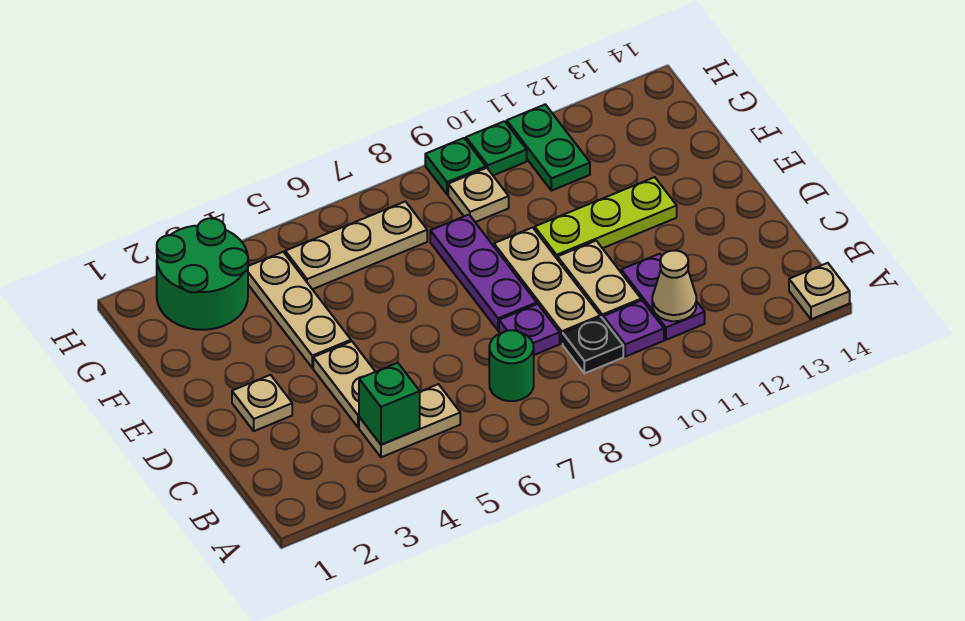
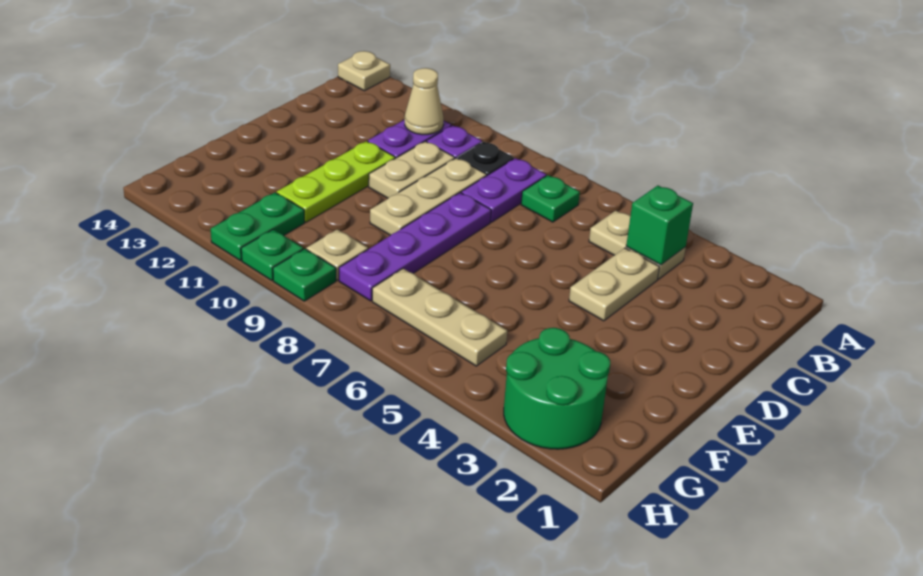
green round brick B7 level 1 -> green plate B7 level 1
purple plate C8 level 1 -> purple plate B8:C8 level 1
tan plate D2 level 1 -> none
purple plate D8:F8 level 1 -> purple plate D8:G8 level 1
tan plate E4:G4 level 1 -> none
lime plate E10:E12 level 1 -> lime plate D11:F11 level 1

